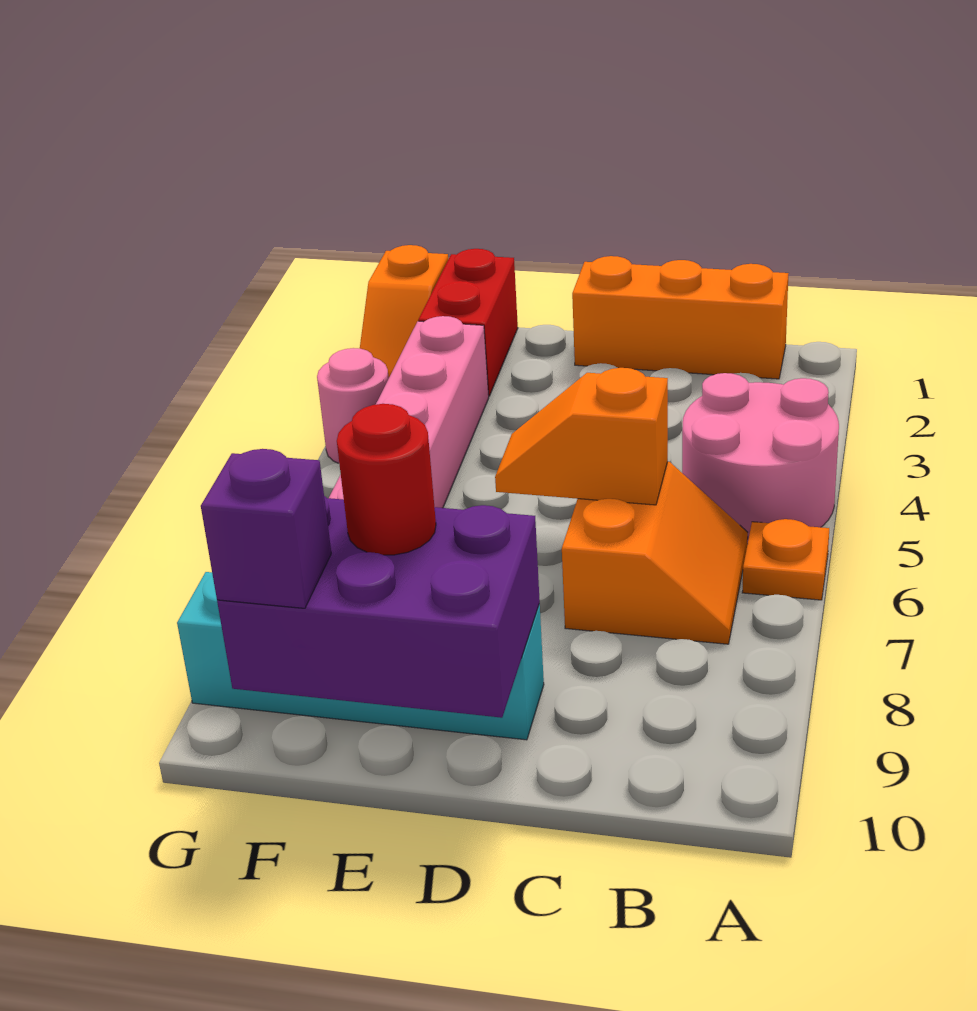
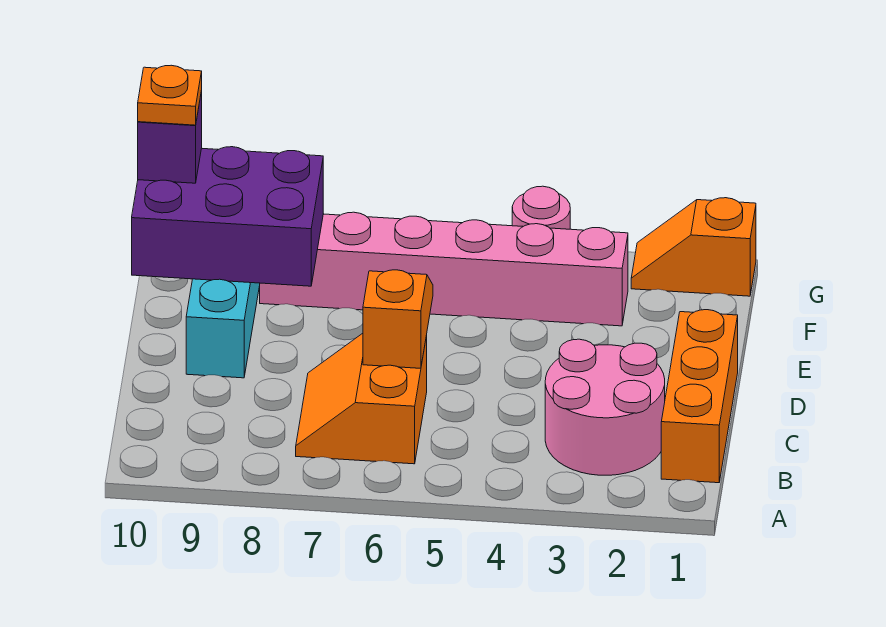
pink round brick A4:B5 level 1 -> pink round brick B2:C3 level 1
orange plate A6 level 1 -> orange plate F10 level 4
orange slope B6:C7 level 1 top C -> orange slope B6:C7 level 1 top 6
purple brick D9:F10 level 2 -> purple brick E8:F10 level 2
red round brick E9 level 3 -> none
red brick F1:F2 level 1 -> none

